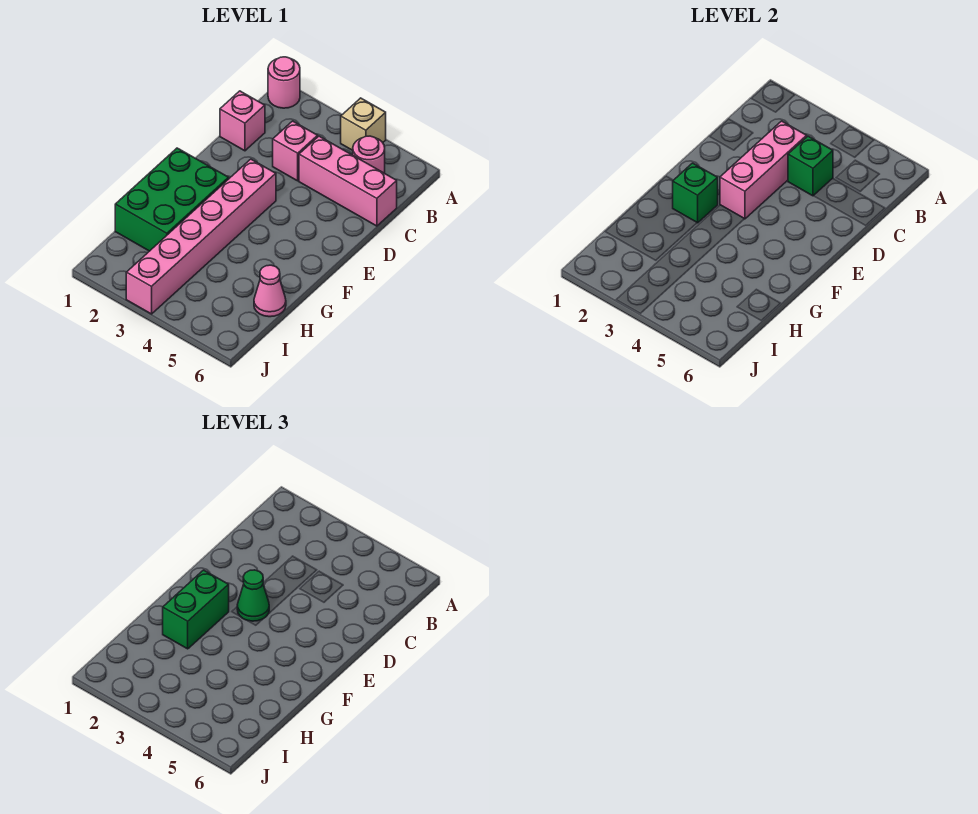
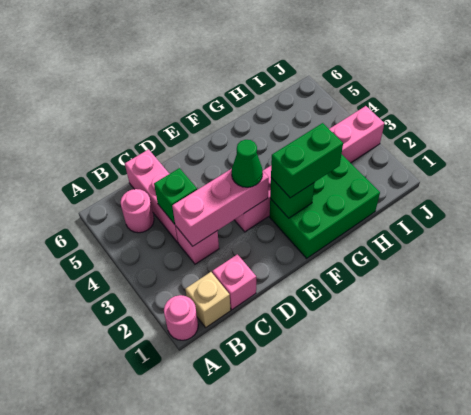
tan brick A4 level 1 -> tan brick B1 level 1
pink cone H6 level 1 -> none

